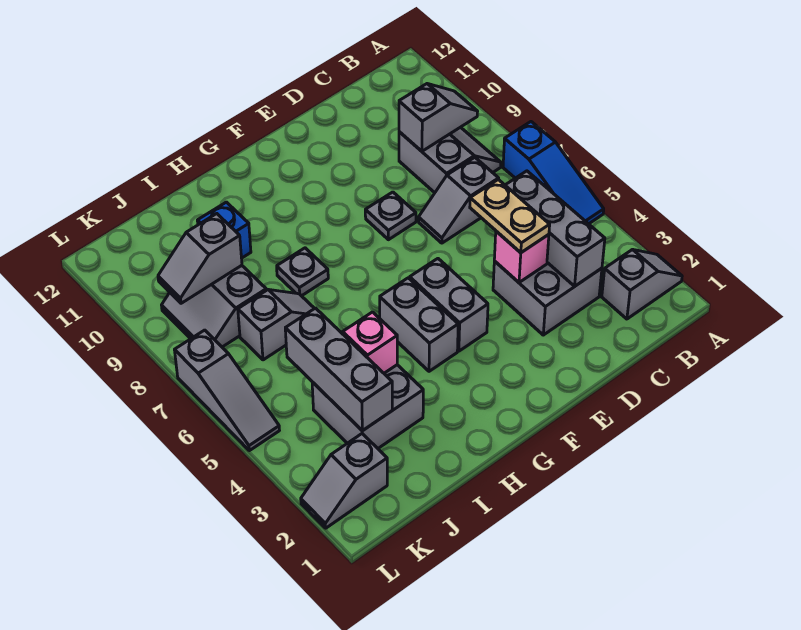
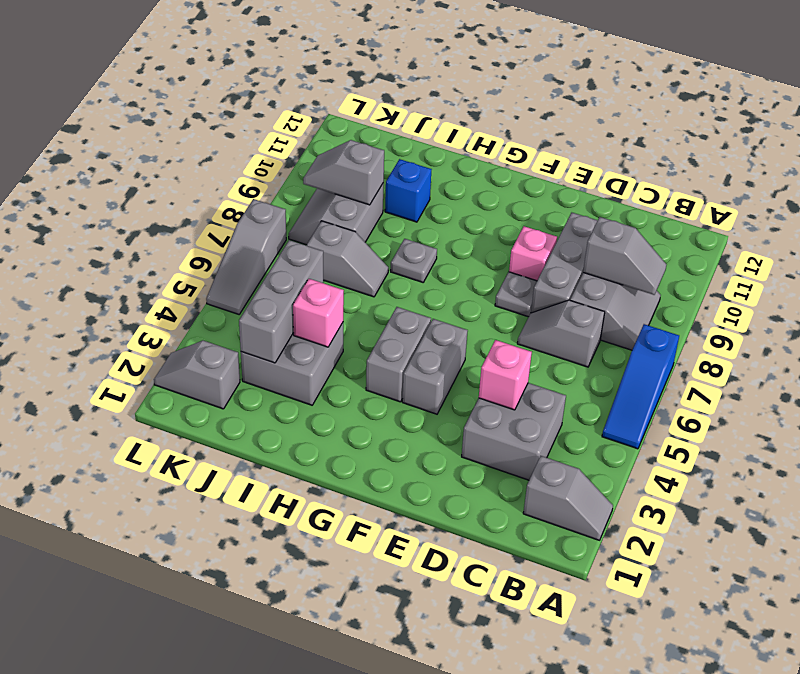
grey brick C3:C5 level 2 -> grey brick D8:D10 level 1
tan plate D4:D5 level 3 -> none
none -> pink brick E9 level 1

